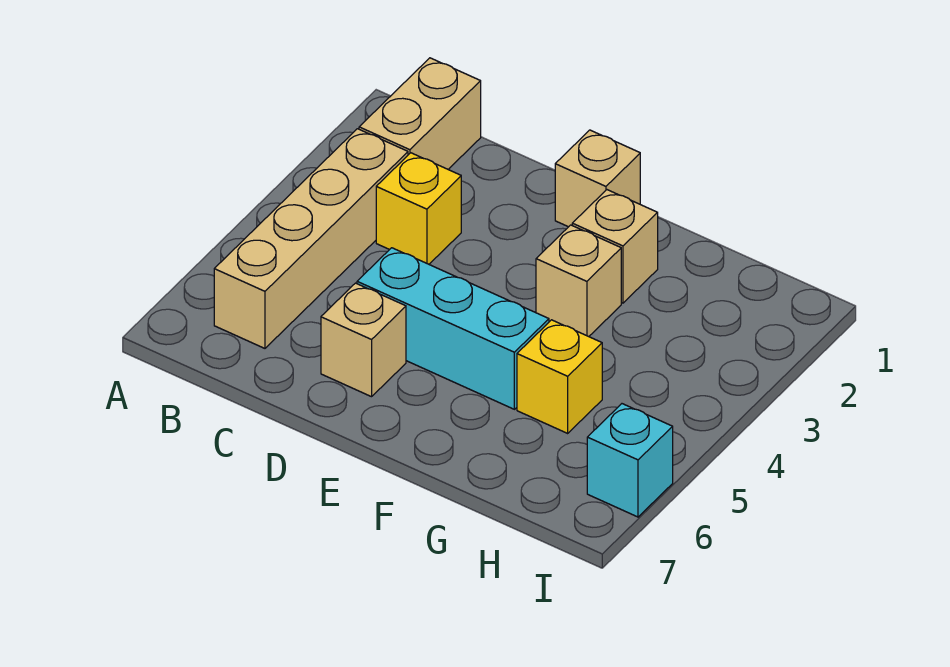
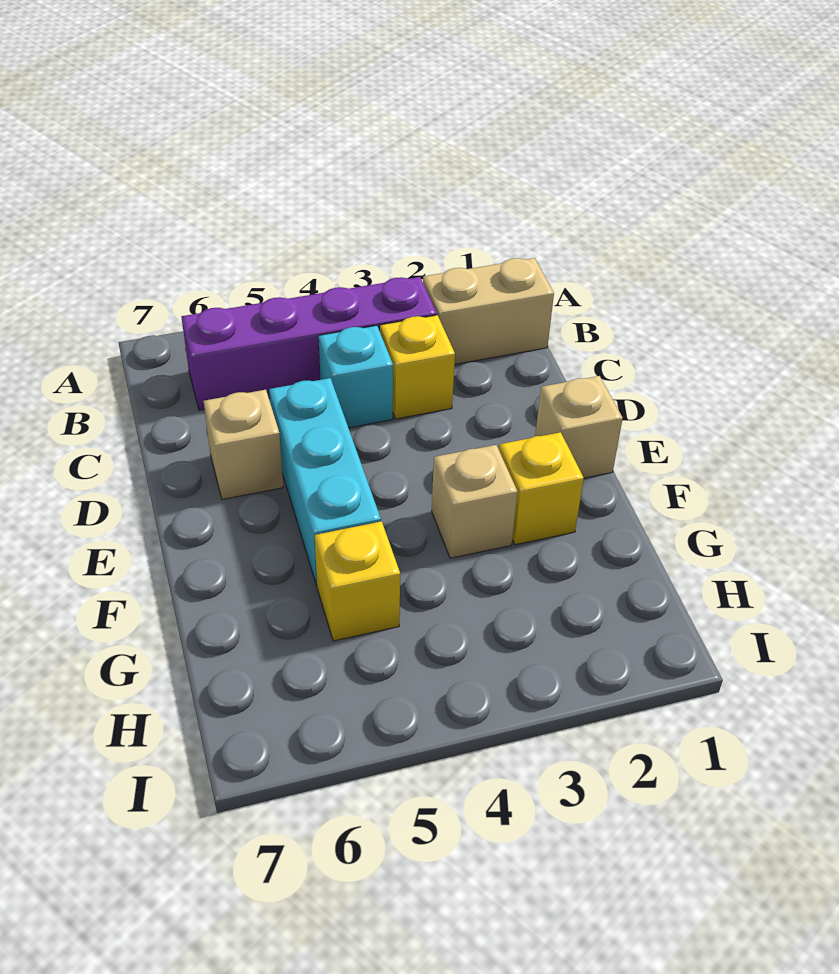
tan brick B3:B6 level 1 -> purple brick B3:B6 level 1
tan brick F2 level 1 -> yellow brick F2 level 1
cyan brick I6 level 1 -> cyan brick C4 level 1

